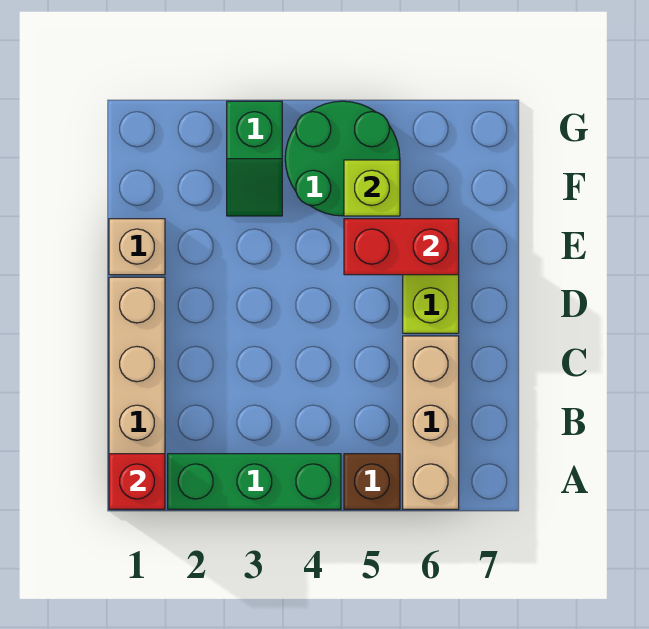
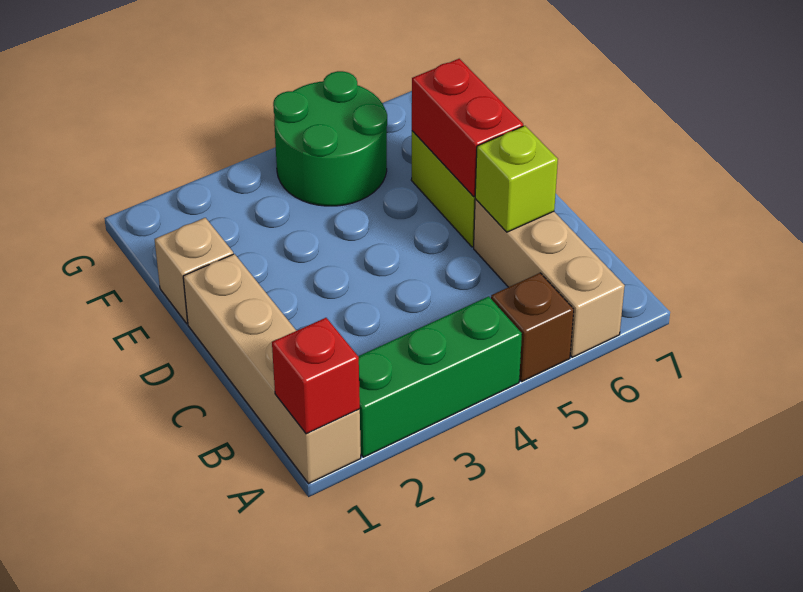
red brick E5:E6 level 2 -> red brick D6:E6 level 2
green slope F3:G3 level 1 top G -> none
lime brick F5 level 2 -> lime brick C6 level 2

